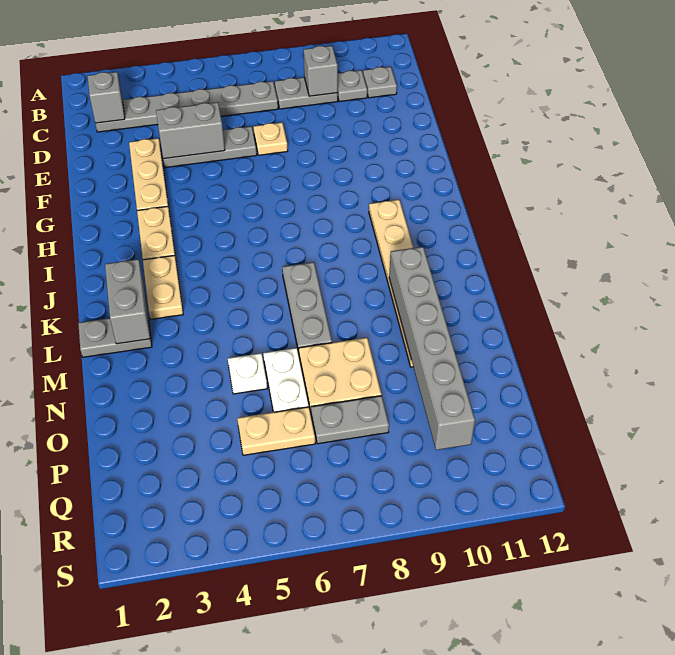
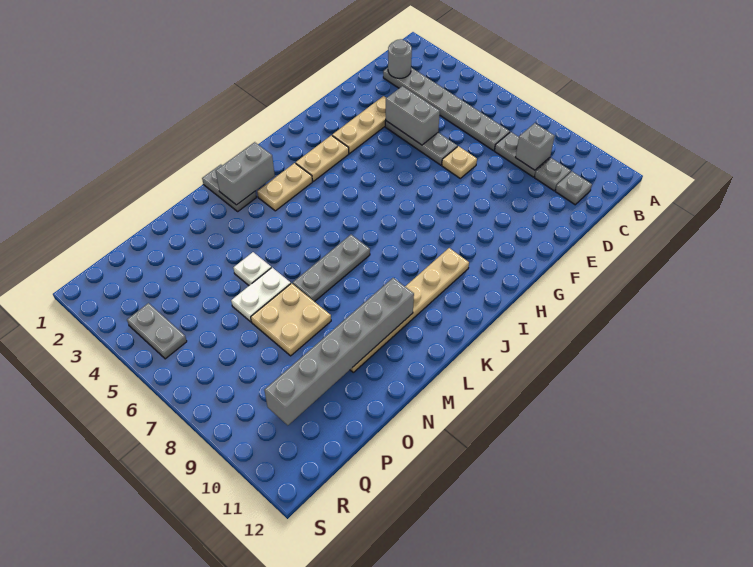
grey brick C2 level 2 -> grey round brick C2 level 2
tan plate P5:P6 level 1 -> none
grey plate P7:P8 level 1 -> grey plate R4:R5 level 1

